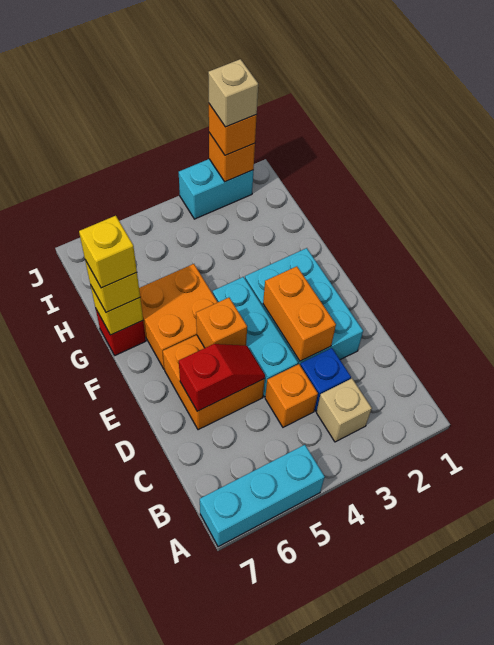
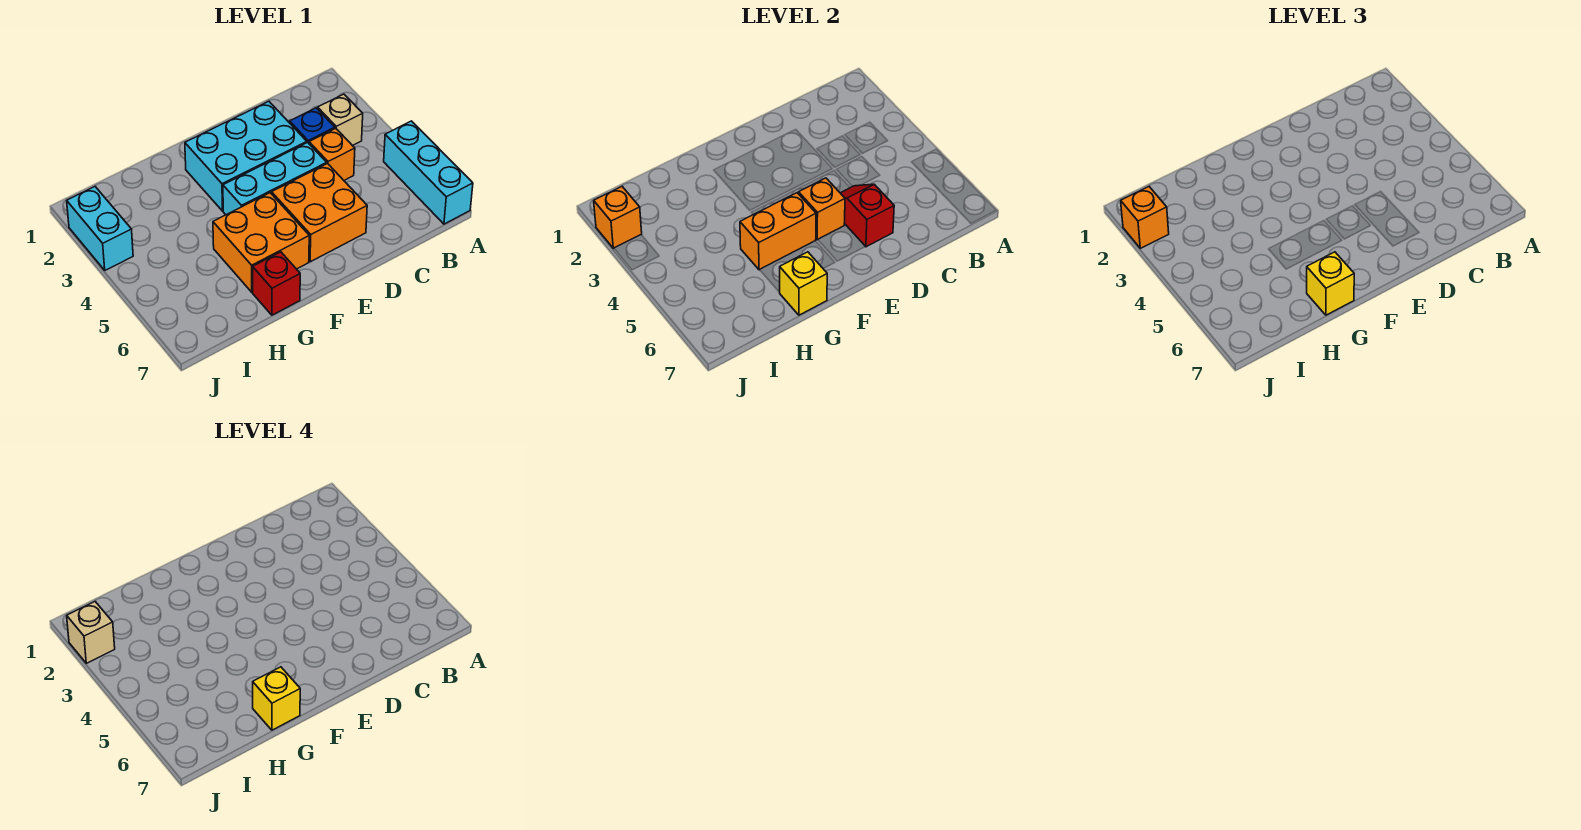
orange brick D3:E3 level 2 -> orange brick F5:G5 level 2

